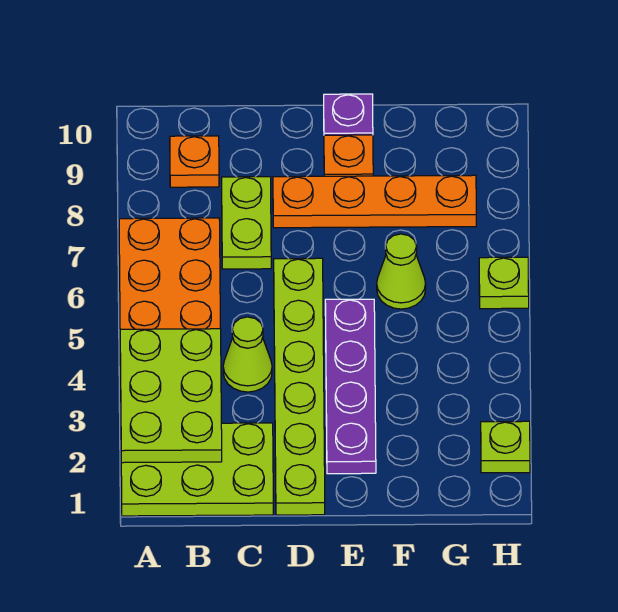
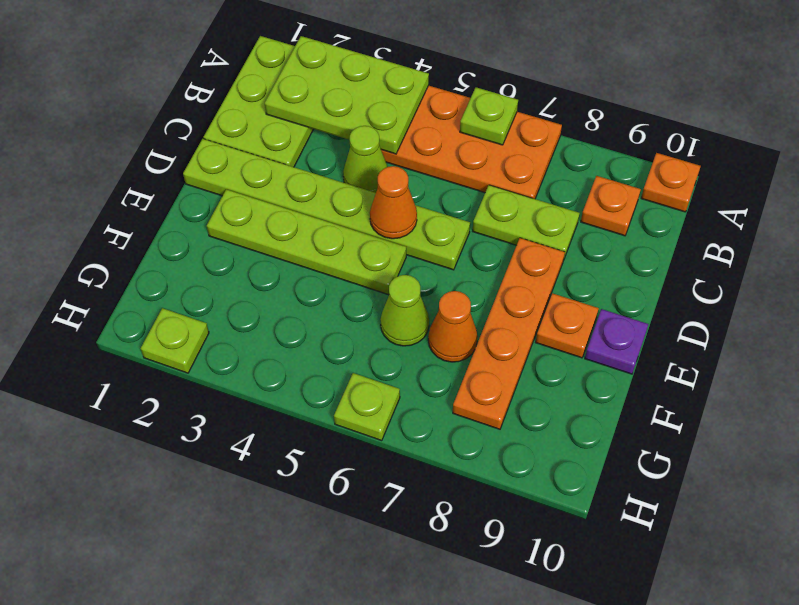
none -> lime plate A6 level 2
none -> orange plate A10 level 1
none -> orange cone D5 level 2
purple plate E2:E5 level 1 -> lime plate E2:E5 level 1
none -> orange cone F7 level 1

